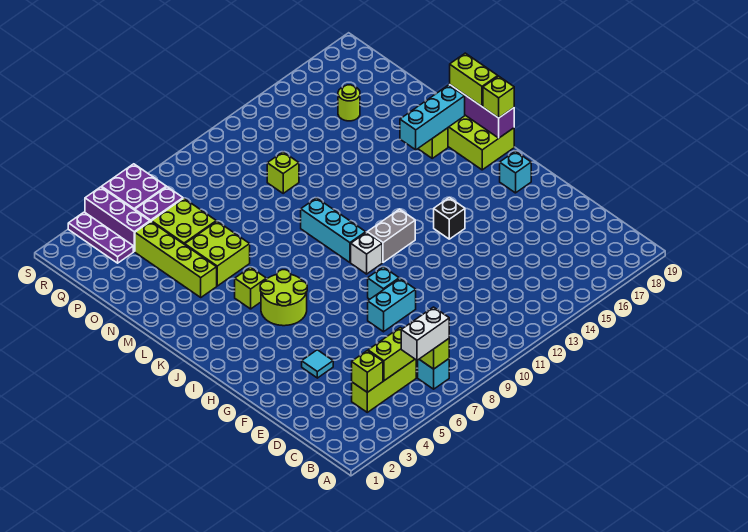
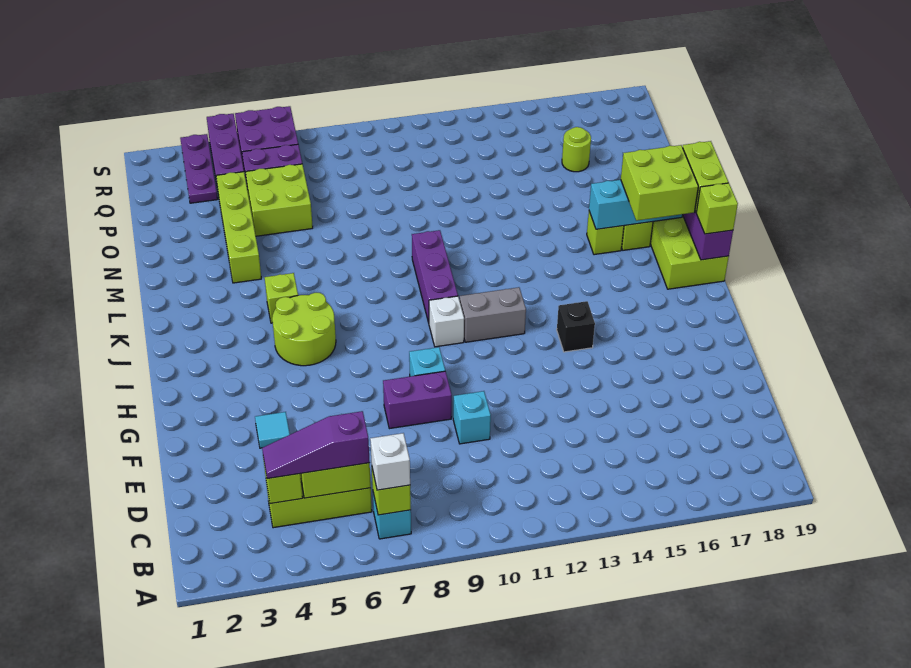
white brick B6:B7 level 3 -> white brick B7 level 3
none -> purple slope C4:C6 level 3 top 6
cyan brick F8:F9 level 1 -> purple brick F8:F9 level 1
cyan brick H18 level 1 -> cyan brick E10 level 1
cyan brick J10:L10 level 1 -> purple brick J10:L10 level 1
lime brick M5:N6 level 1 -> lime brick K17:L18 level 3
lime brick O11 level 1 -> lime brick L16 level 1

